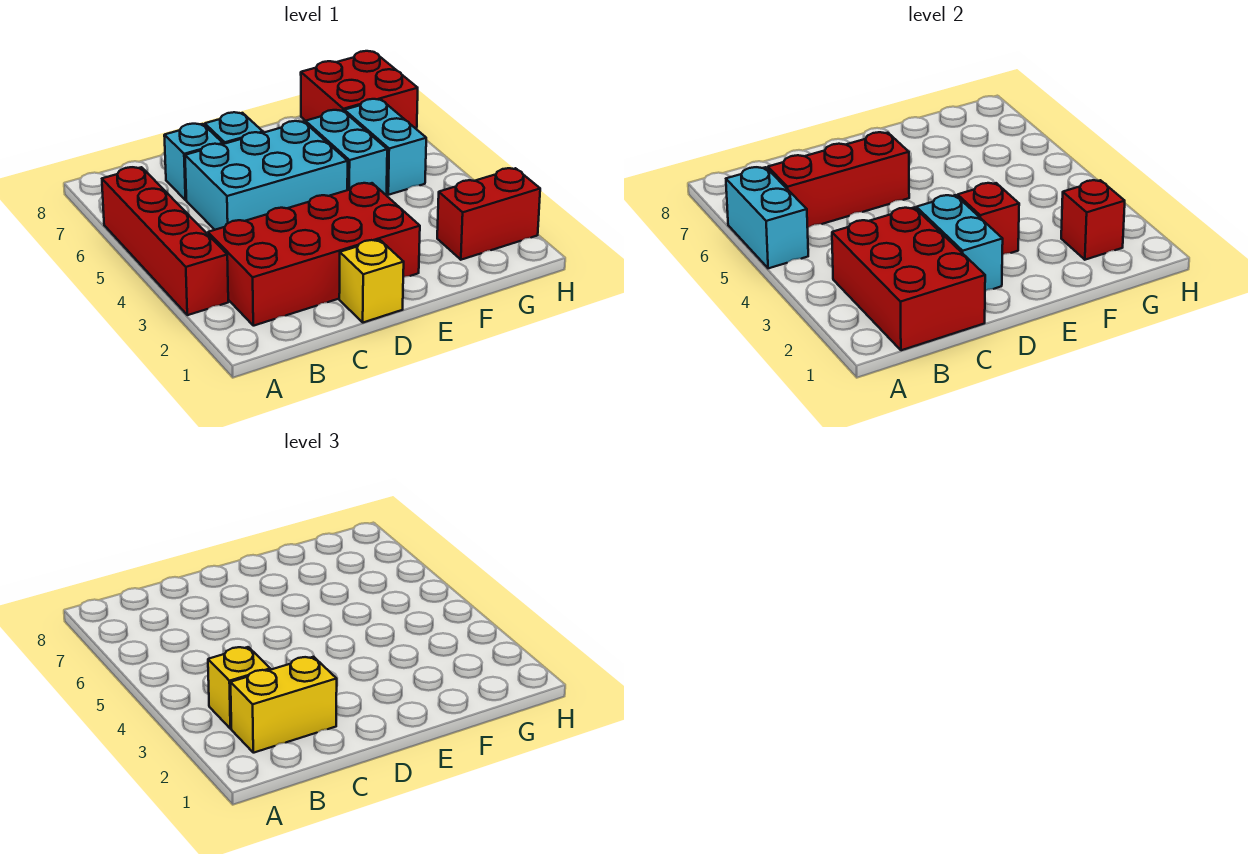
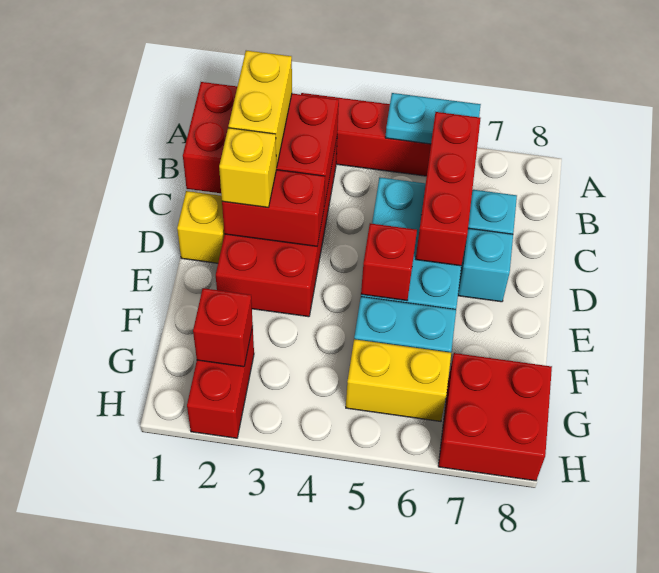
cyan brick A5:A6 level 2 -> cyan plate A5:A6 level 2
yellow brick B3 level 3 -> yellow brick D2 level 3
cyan brick D2:D3 level 2 -> red brick D2:D3 level 2
red brick E3 level 2 -> red brick E5 level 2
cyan brick G5:G6 level 1 -> yellow brick G5:G6 level 1

